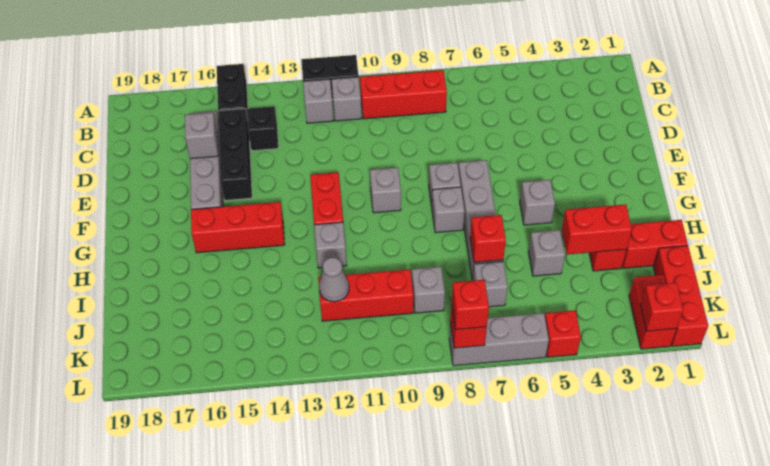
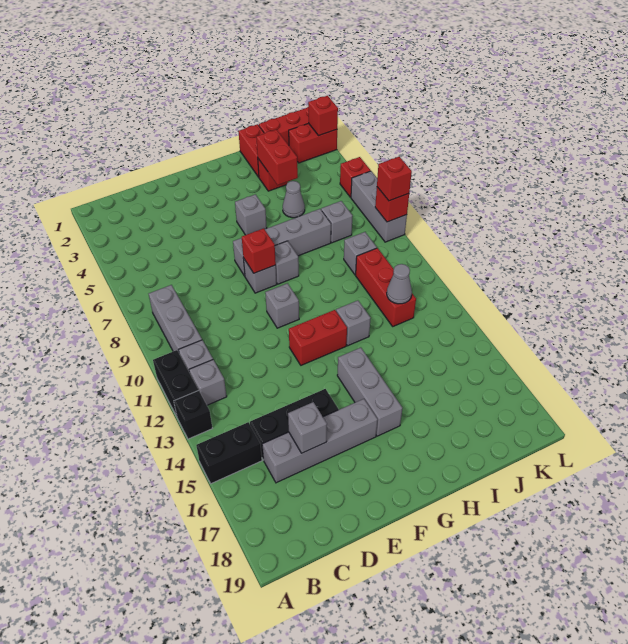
red brick B8:B10 level 1 -> grey brick B8:B10 level 1
black brick C14 level 1 -> black brick A13 level 1
red brick G14:G16 level 1 -> grey brick G14:G16 level 1
grey brick I5 level 1 -> grey cone I5 level 1
red brick I7 level 2 -> red brick F8 level 2

